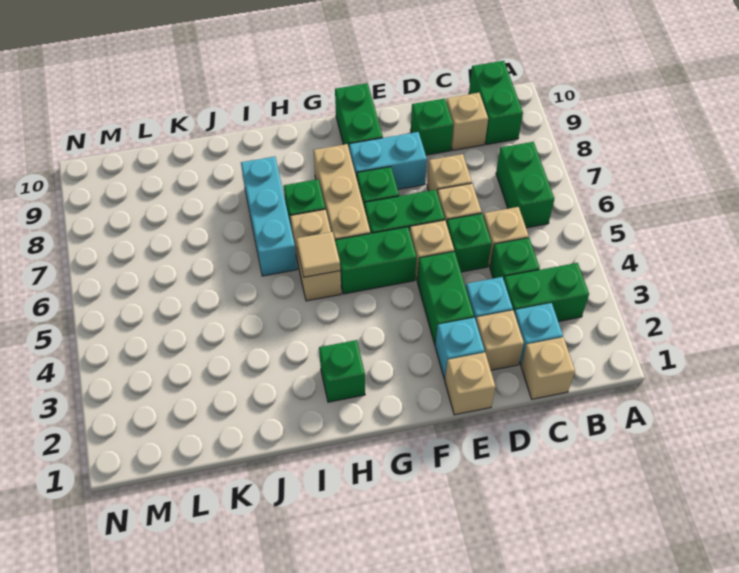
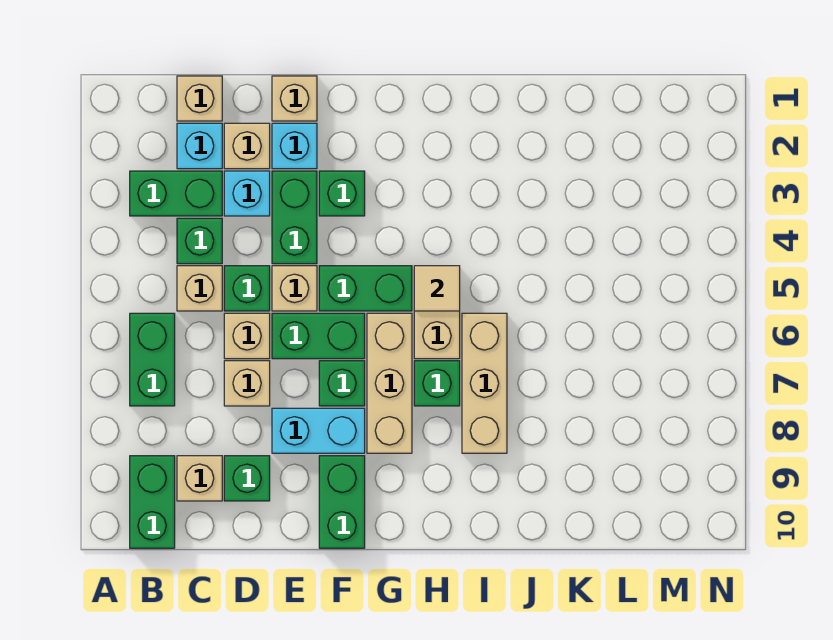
green brick H2 level 1 -> green brick F3 level 1
cyan brick I6:I8 level 1 -> tan brick I6:I8 level 1

